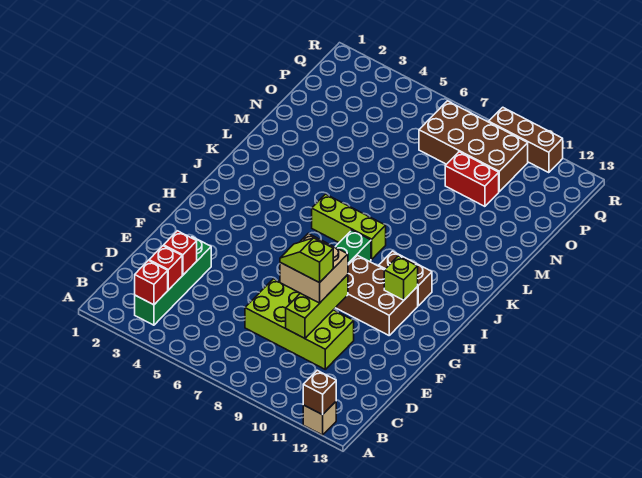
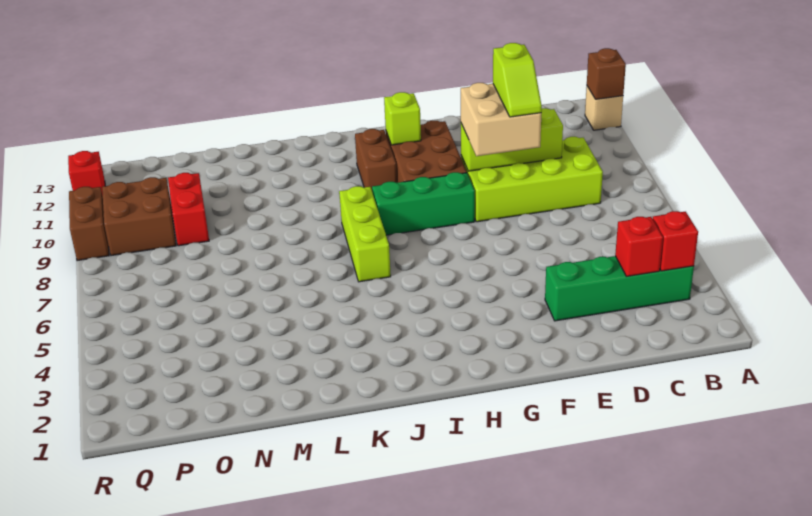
red brick D3 level 2 -> red brick R12 level 1
lime brick D7:E10 level 1 -> lime brick C8:F9 level 1
brown brick P7:Q10 level 1 -> brown brick P9:Q10 level 1
brown brick R9:R11 level 1 -> brown brick R9:R10 level 1

